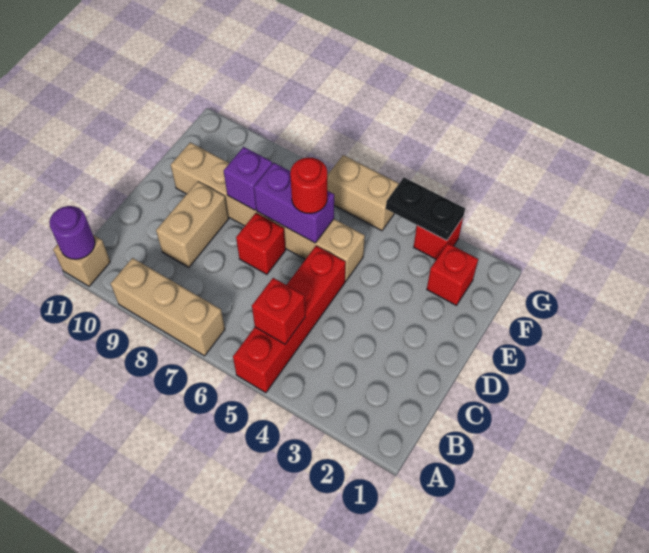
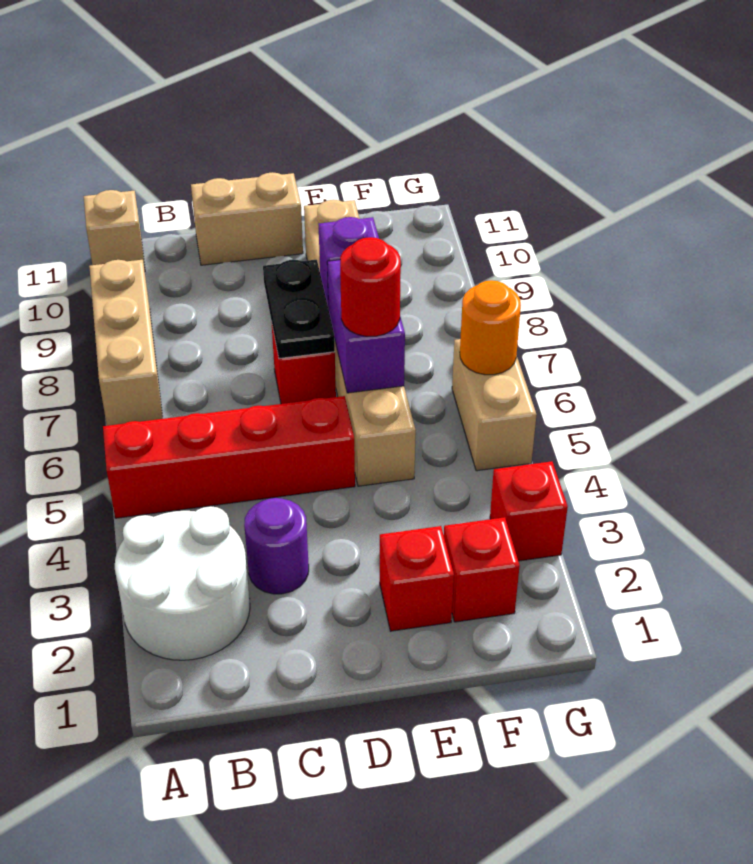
none -> white round brick A2:B3 level 1
purple round brick A11 level 2 -> purple round brick C3 level 1
red brick B5 level 2 -> red brick E2 level 1
tan brick C9:D9 level 1 -> tan brick C11:D11 level 1
black plate G3:G4 level 2 -> black plate D7:D8 level 2
none -> orange round brick G6 level 2

